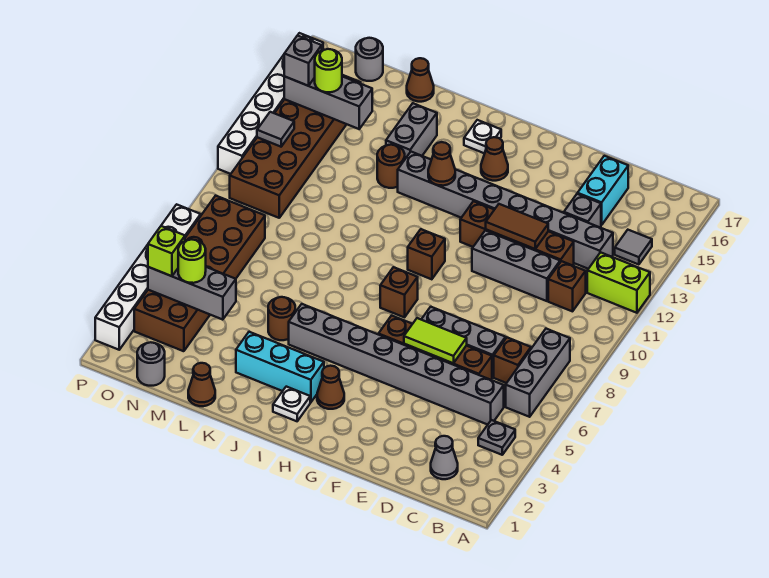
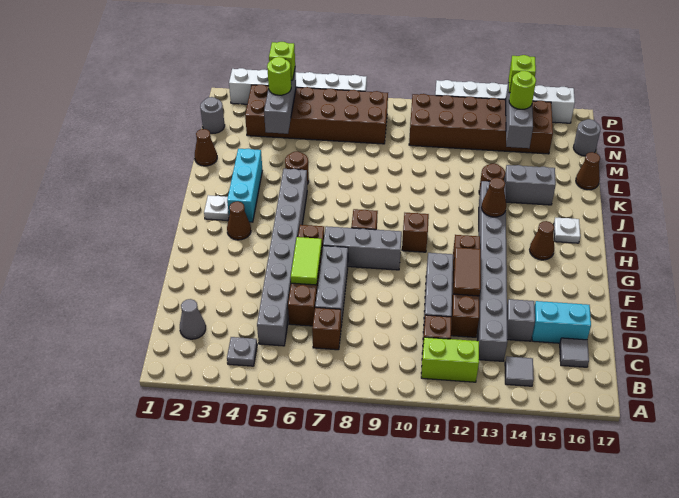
lime brick A12:B12 level 1 -> lime brick B11:B12 level 1
grey brick B6:B8 level 1 -> grey brick G7:G9 level 1
grey tile O12 level 2 -> grey tile C16 level 1
grey brick O14 level 3 -> lime brick O14 level 3

